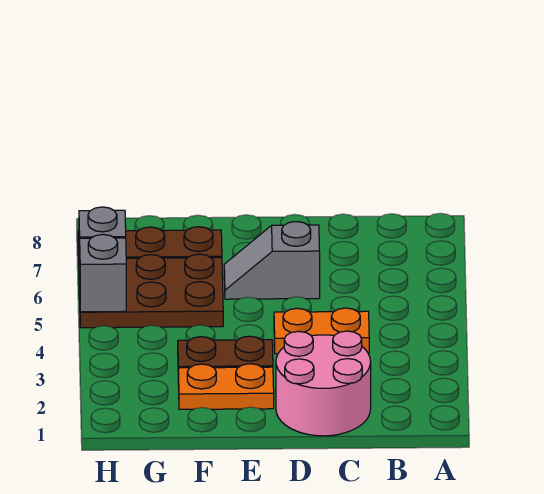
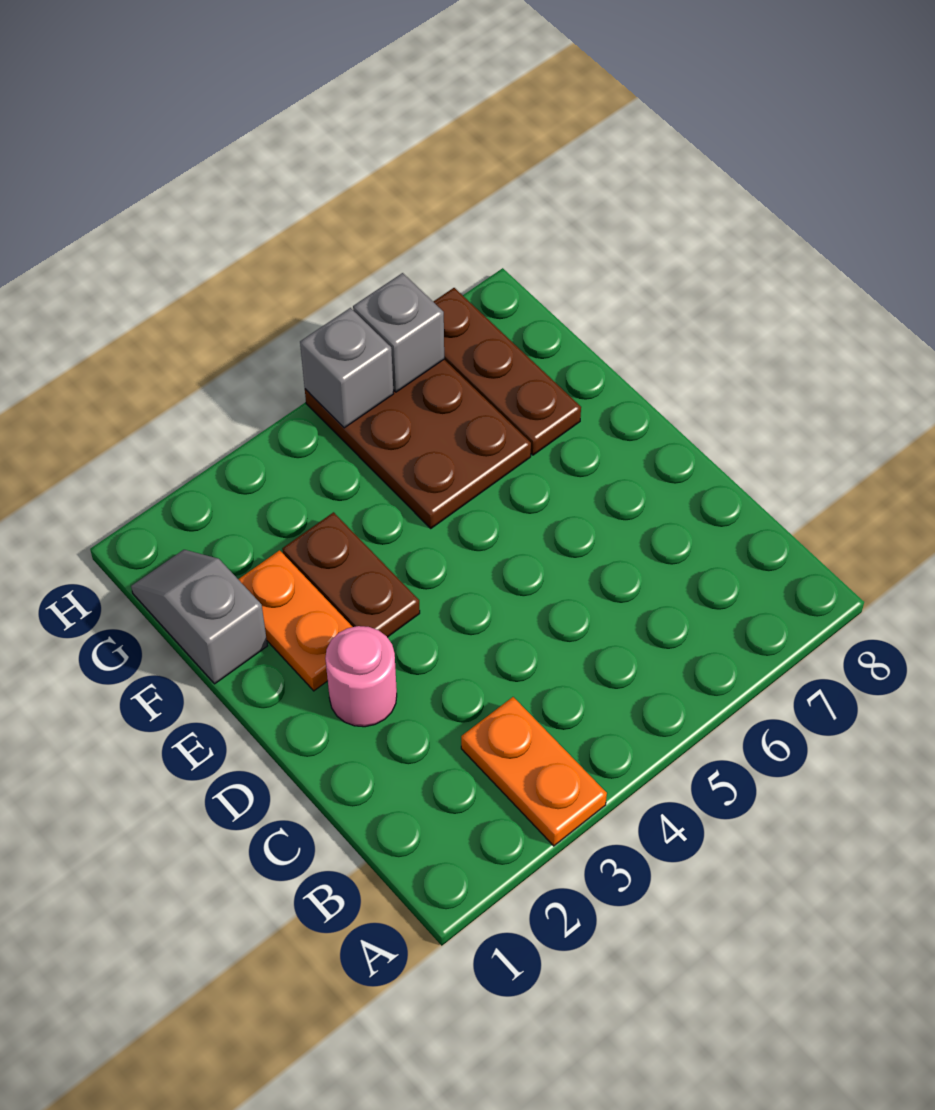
pink round brick C1:D2 level 1 -> pink round brick D2 level 1
orange plate C4:D4 level 1 -> orange plate A3:B3 level 1
grey slope D6:E6 level 1 top D -> grey slope F1:G1 level 1 top F

